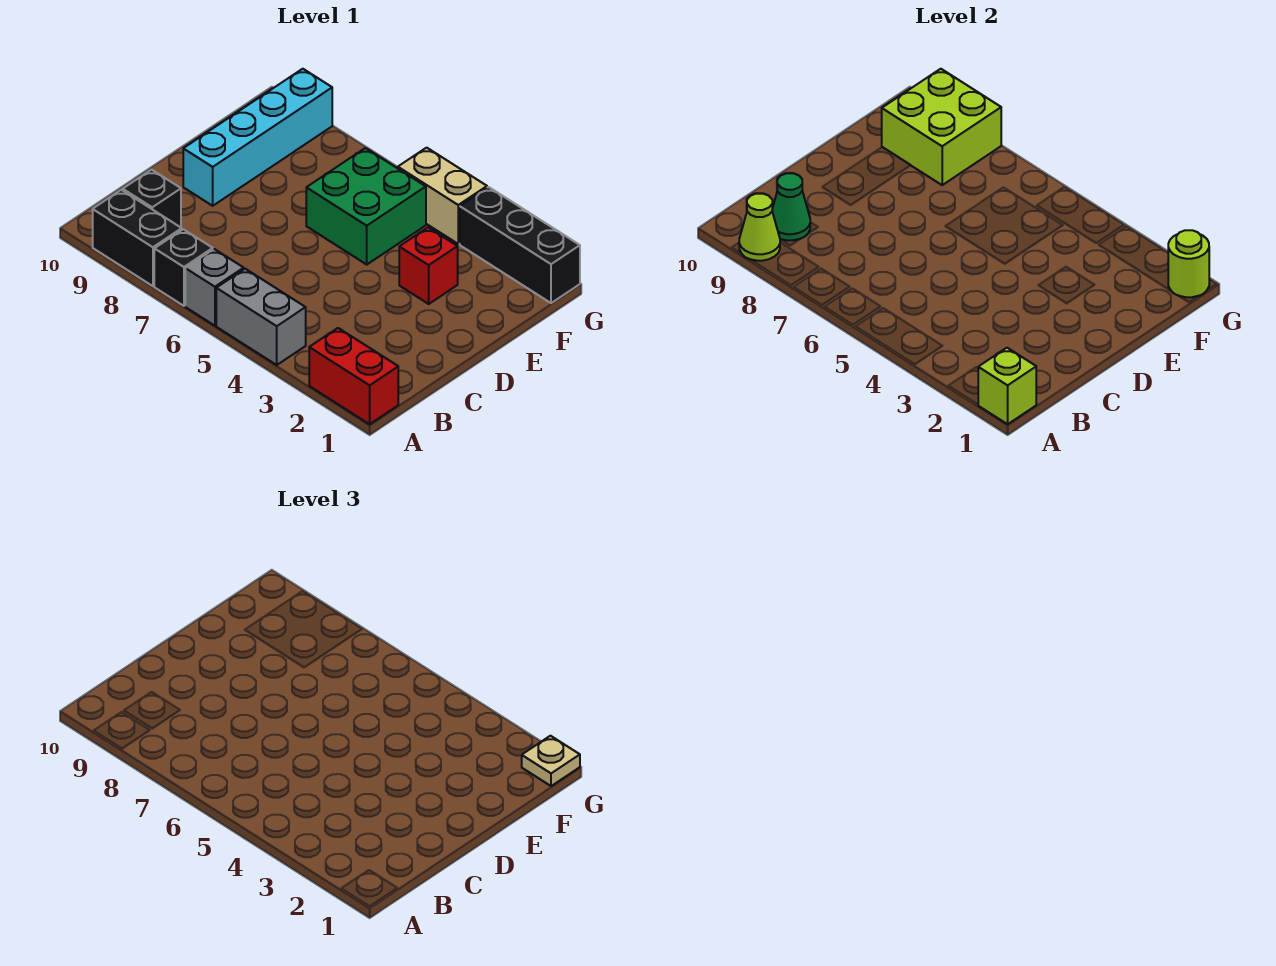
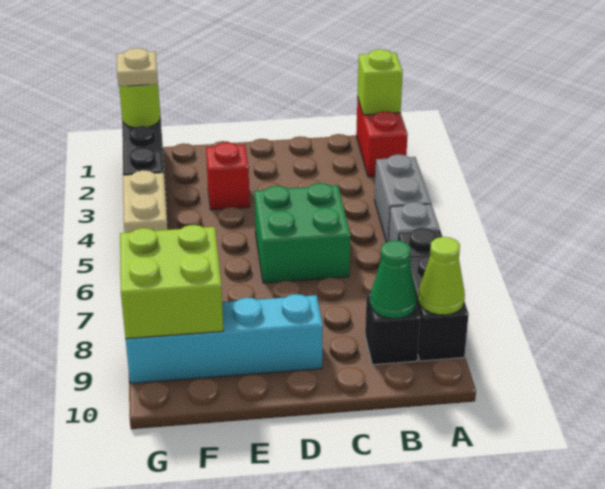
green brick E5:F6 level 1 -> green brick C5:D6 level 1

